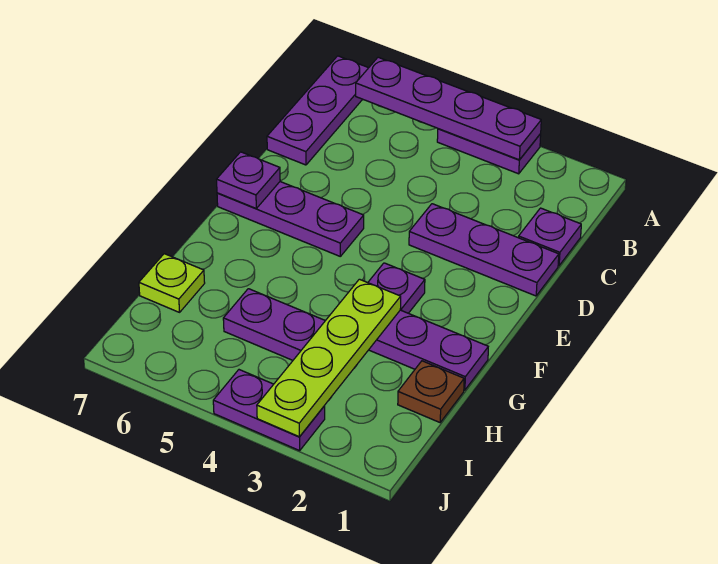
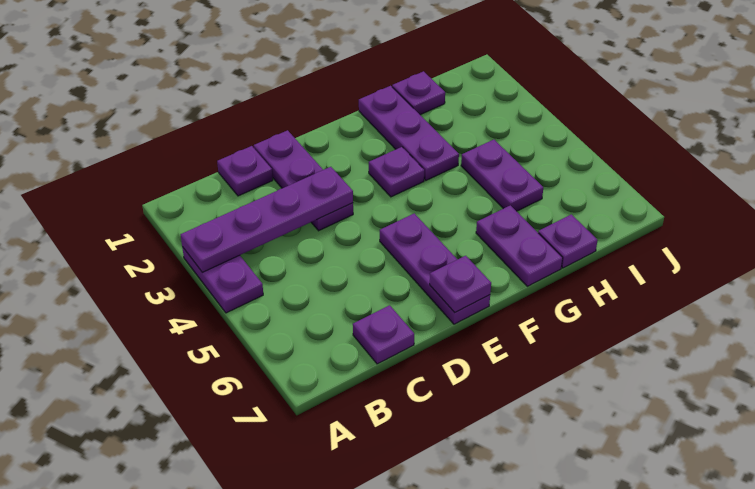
purple plate A3:A6 level 2 -> purple plate A3:D3 level 2
purple plate A7:C7 level 1 -> purple plate C7 level 1
lime plate G3:J3 level 2 -> none
brown plate H1 level 1 -> purple plate H1 level 1
lime plate H7 level 1 -> purple plate H7 level 1
purple plate J3:J4 level 1 -> purple plate G6:G7 level 1

